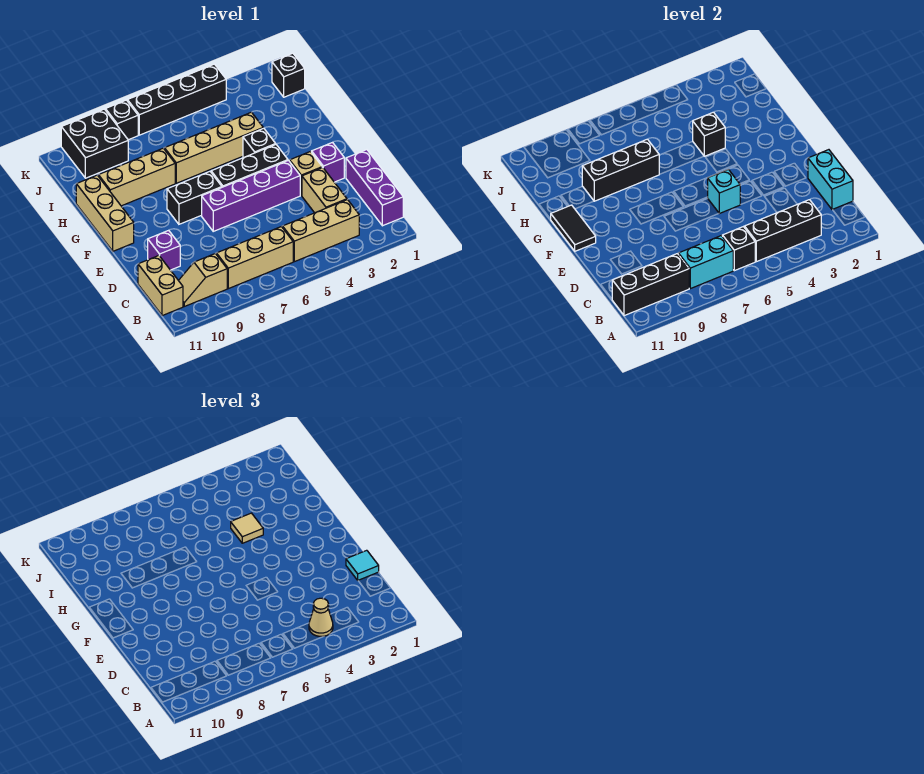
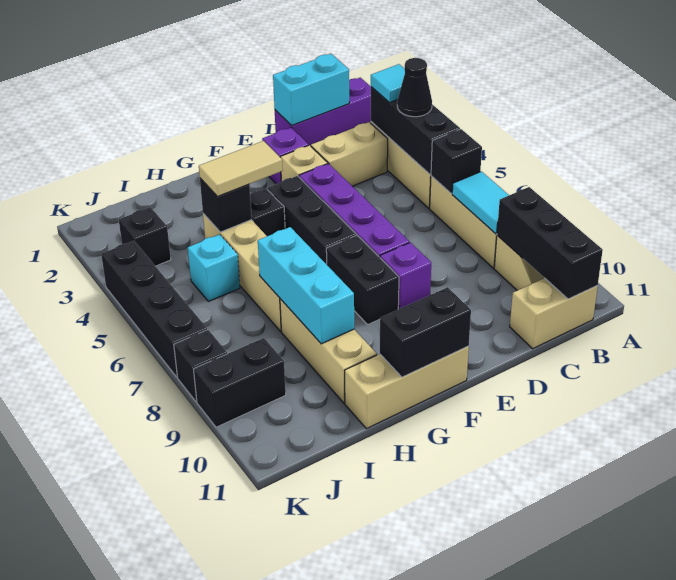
tan cone B4 level 3 -> black cone B4 level 3
cyan brick B7:B8 level 2 -> cyan tile B7:B8 level 2
cyan tile D1 level 3 -> cyan tile B3 level 3
purple brick D10 level 1 -> purple brick E8 level 1
cyan brick E5 level 2 -> cyan brick I5 level 1
black tile F11:G11 level 2 -> black brick F11:G11 level 2
tan tile H4 level 3 -> tan tile G4:H4 level 3
black brick H7:H9 level 2 -> cyan brick H7:H9 level 2
black brick J1 level 1 -> black brick J3 level 1
black brick J9:K10 level 1 -> black brick J9:K9 level 1

